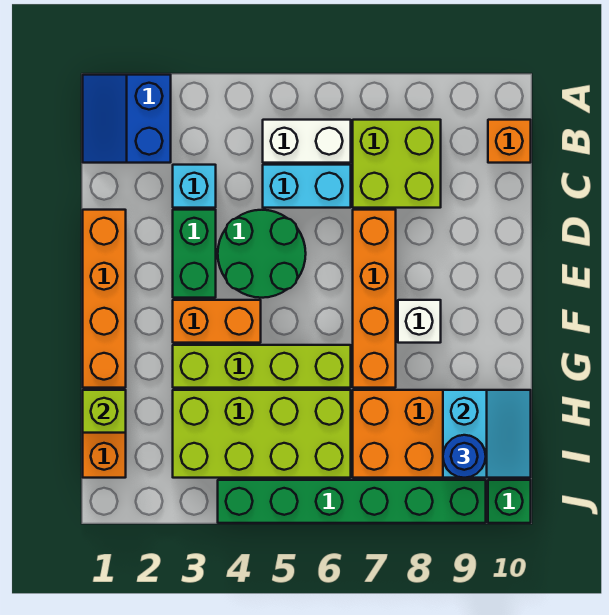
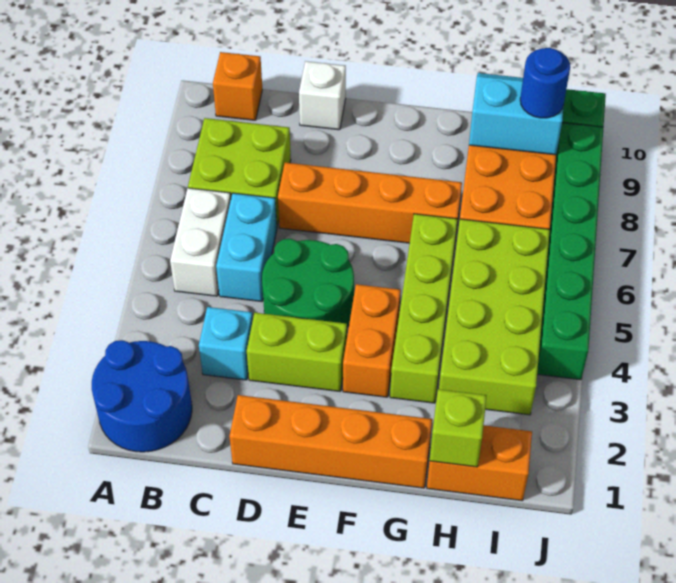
blue slope A1:B2 level 1 top 2 -> blue round brick A1:B2 level 1
green brick D3:E3 level 1 -> lime brick D3:E3 level 1
white brick F8 level 1 -> white brick D10 level 1

